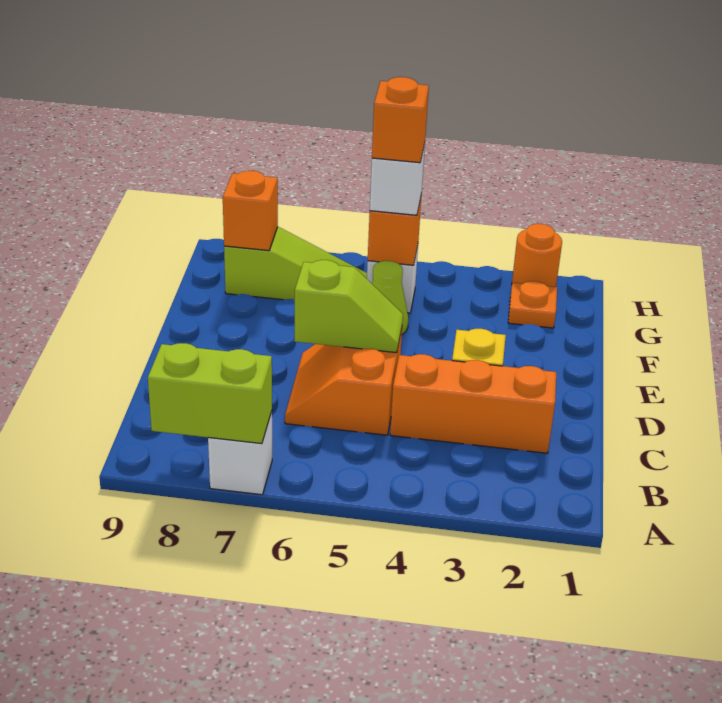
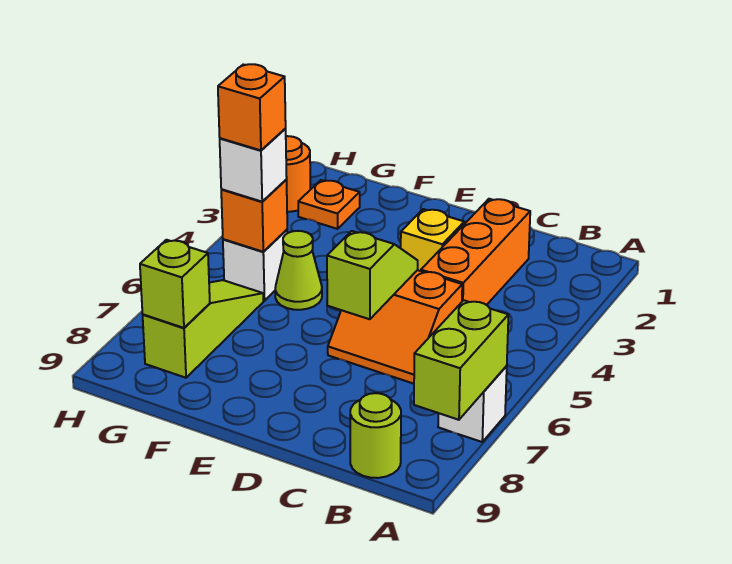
none -> lime round brick B9 level 1
orange brick G8 level 2 -> lime brick G8 level 2

